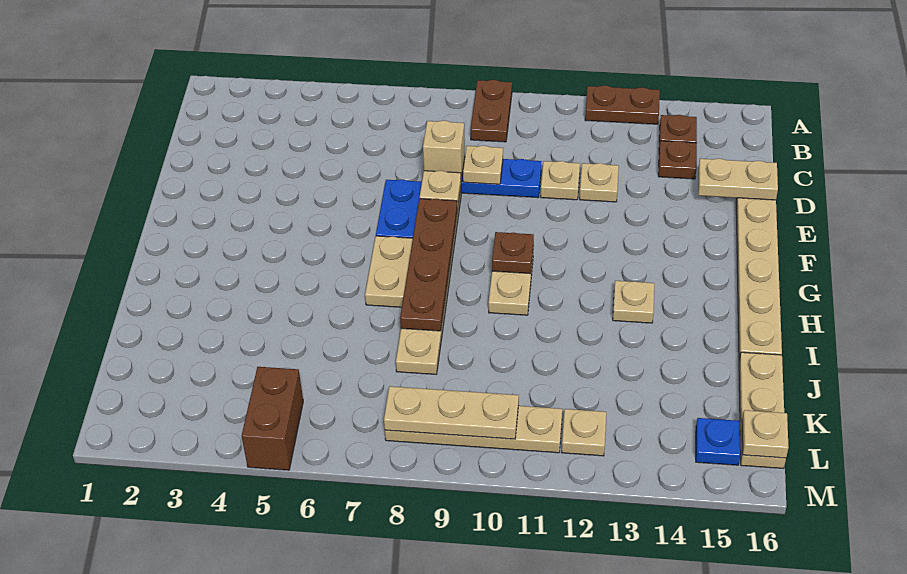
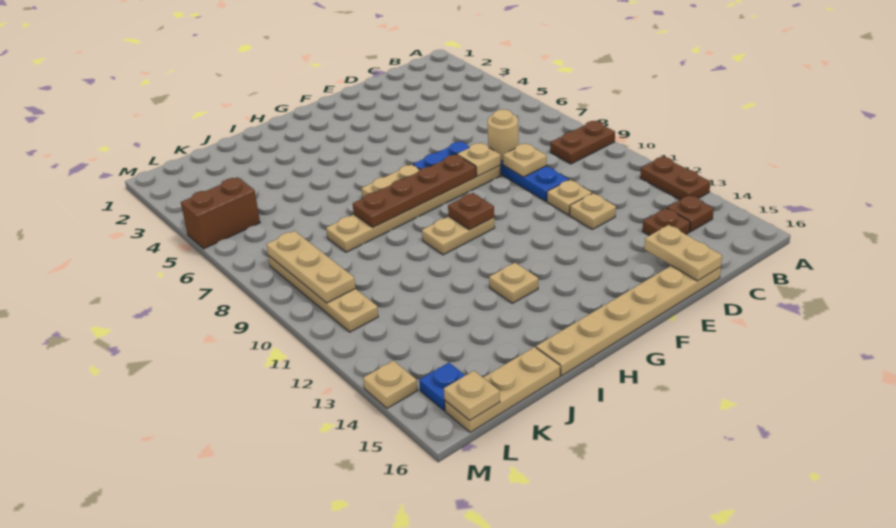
tan brick D8 level 2 -> tan round brick D8 level 2
tan plate L12 level 1 -> tan plate M14 level 1

